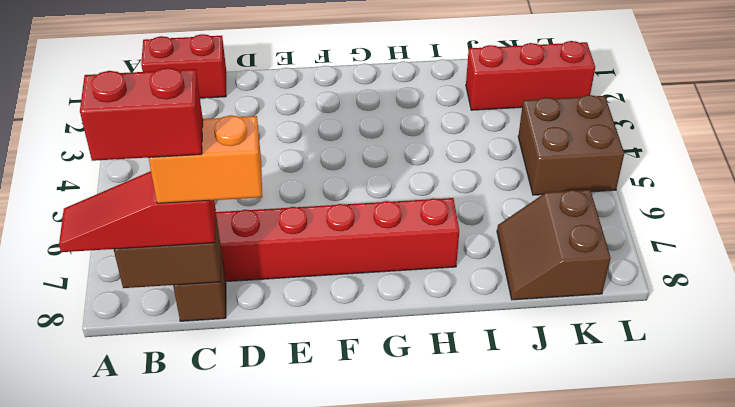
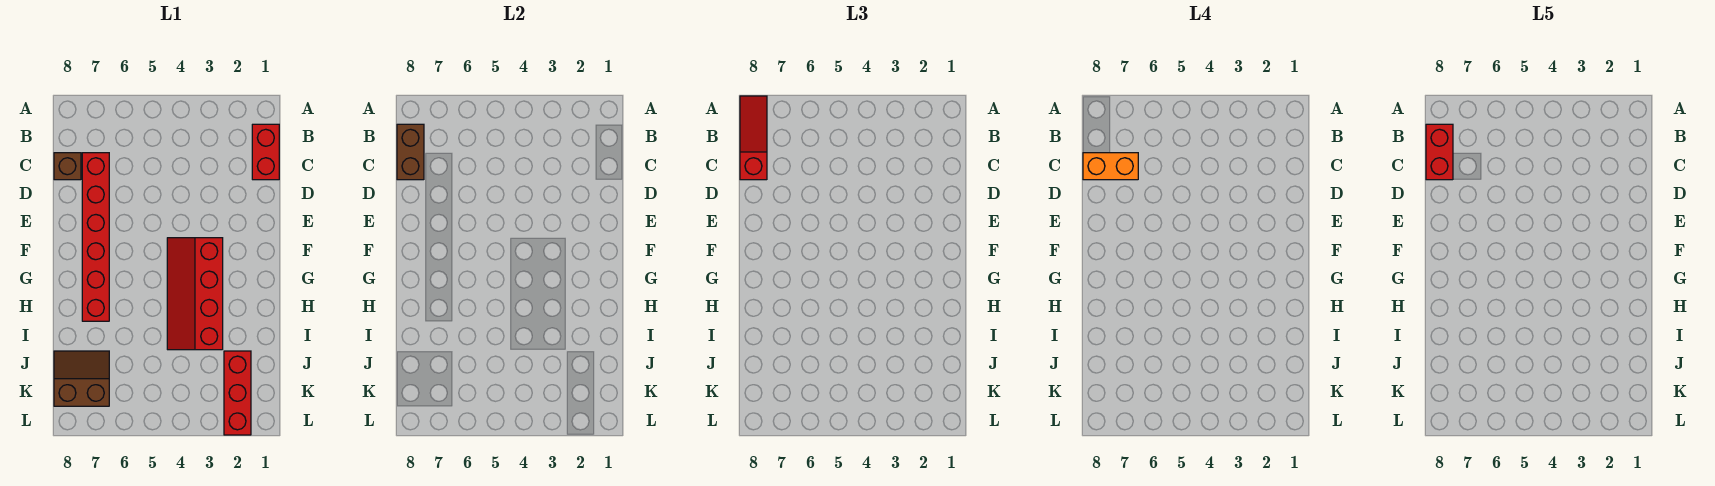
orange brick C8:D8 level 4 -> orange brick C7:C8 level 4
none -> red slope F3:I4 level 1 top 3
brown brick K4:L5 level 1 -> none

